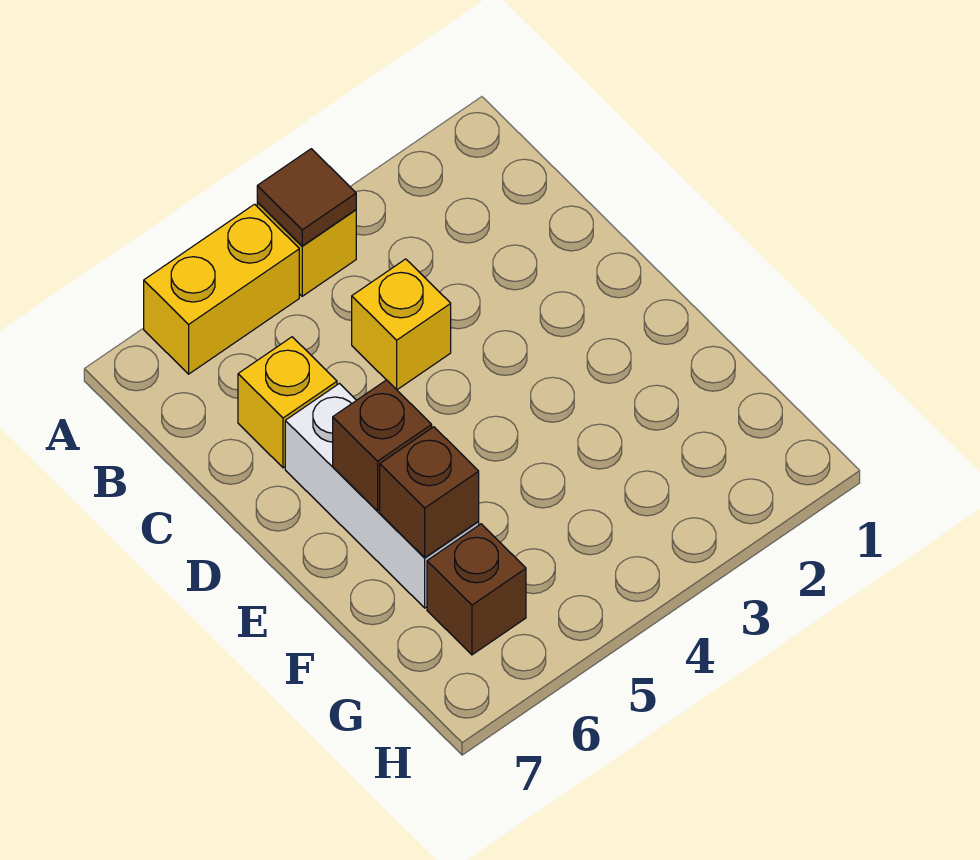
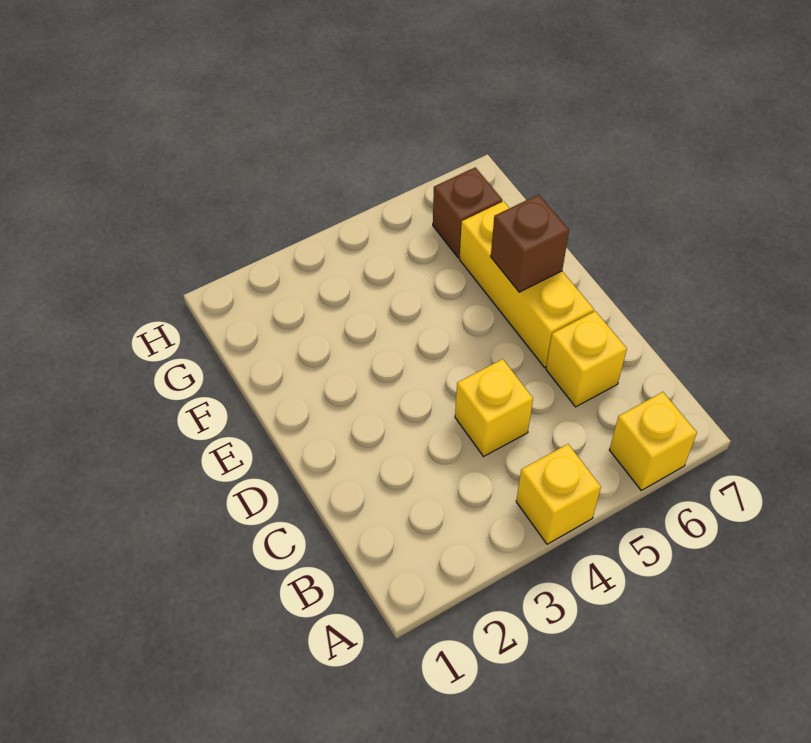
brown tile A4 level 2 -> none
yellow brick A5:A6 level 1 -> yellow brick A6 level 1
white brick D6:F6 level 1 -> yellow brick D6:F6 level 1
brown brick F6 level 2 -> none

